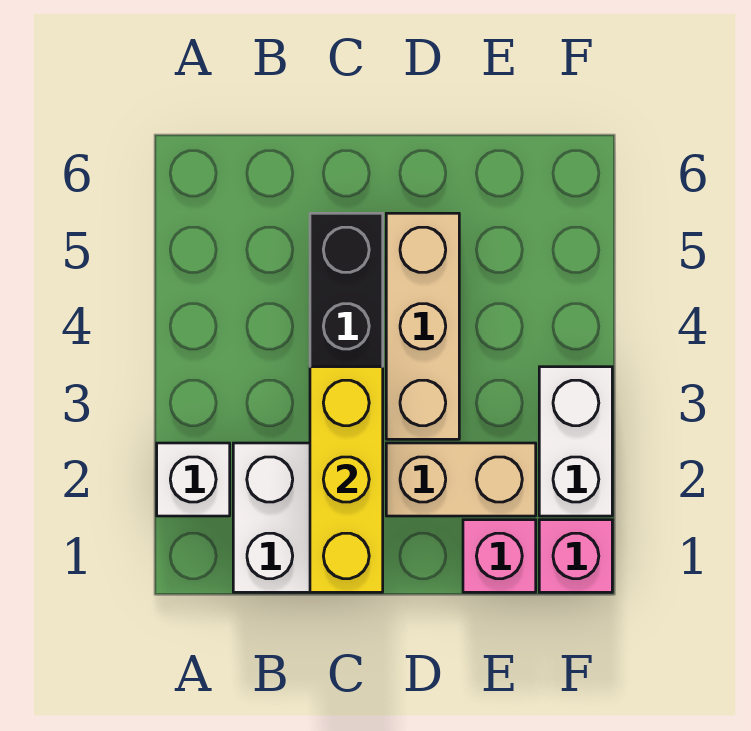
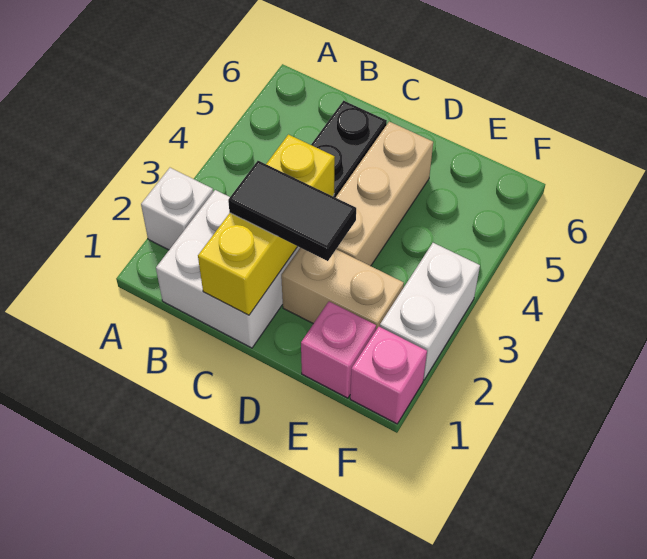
none -> black tile C2:D2 level 3

